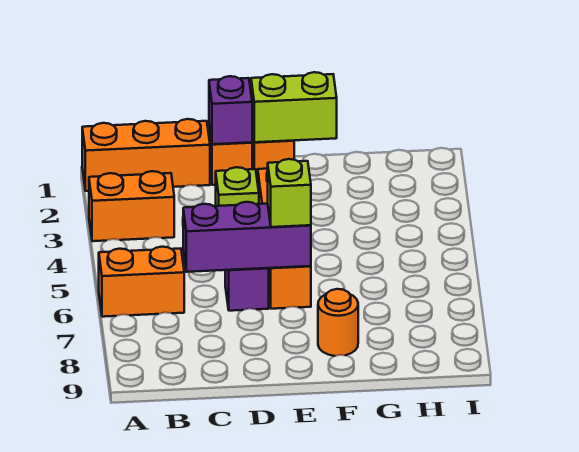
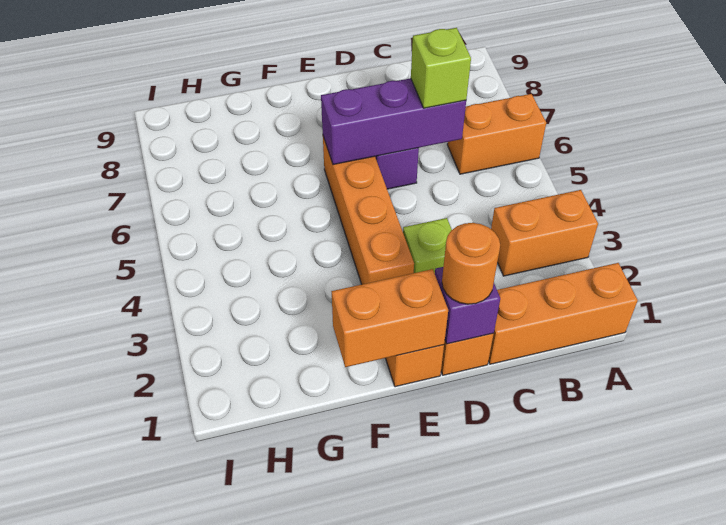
lime brick E1:F1 level 2 -> orange brick E1:F1 level 2
lime brick E6 level 3 -> lime brick C6 level 3
orange round brick F8 level 1 -> orange round brick D1 level 3

